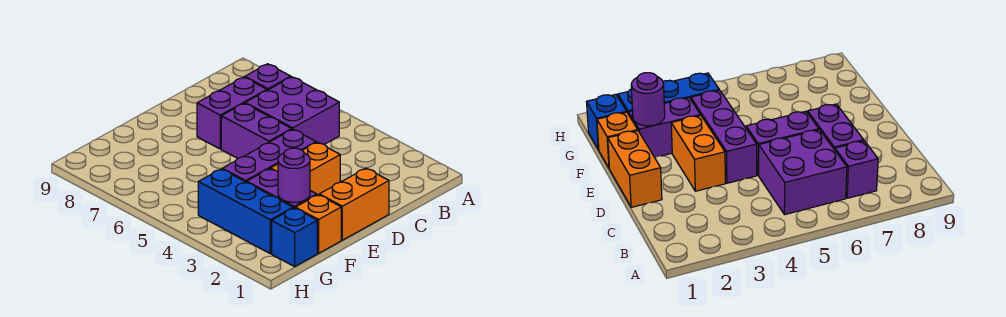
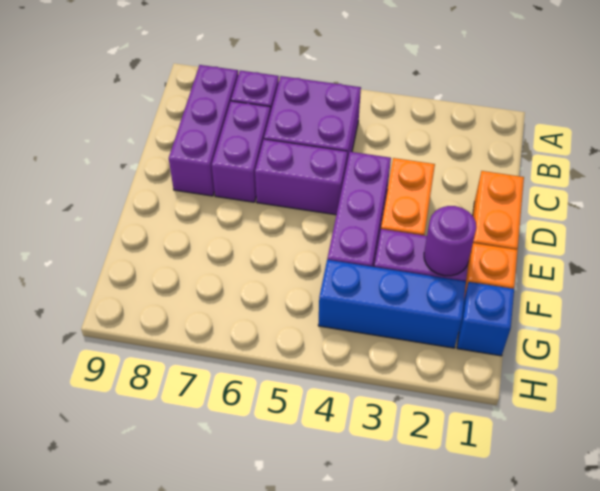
none -> purple brick B8:D8 level 1

